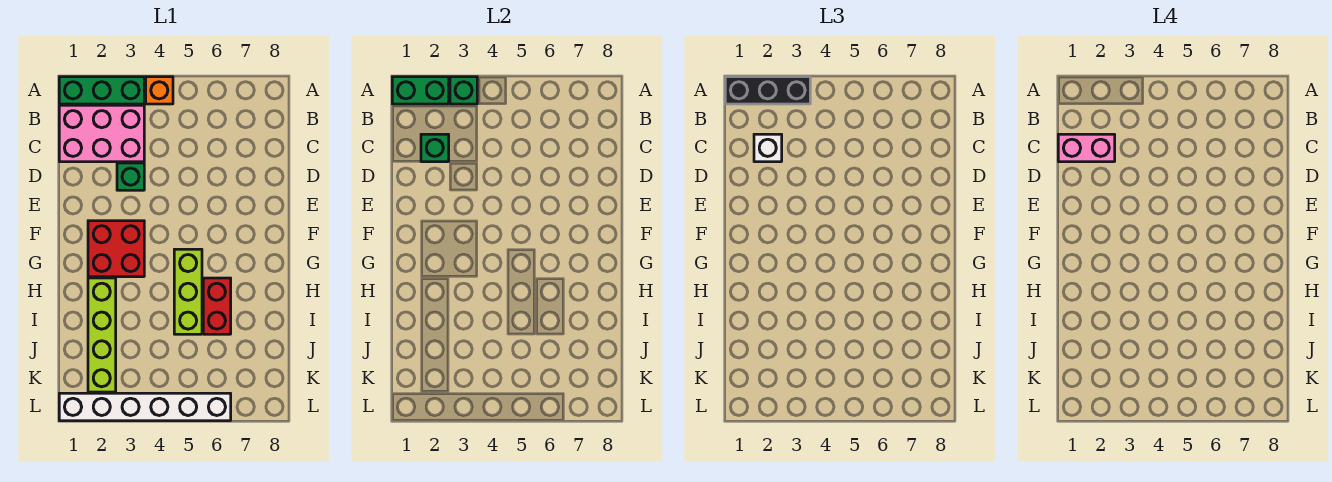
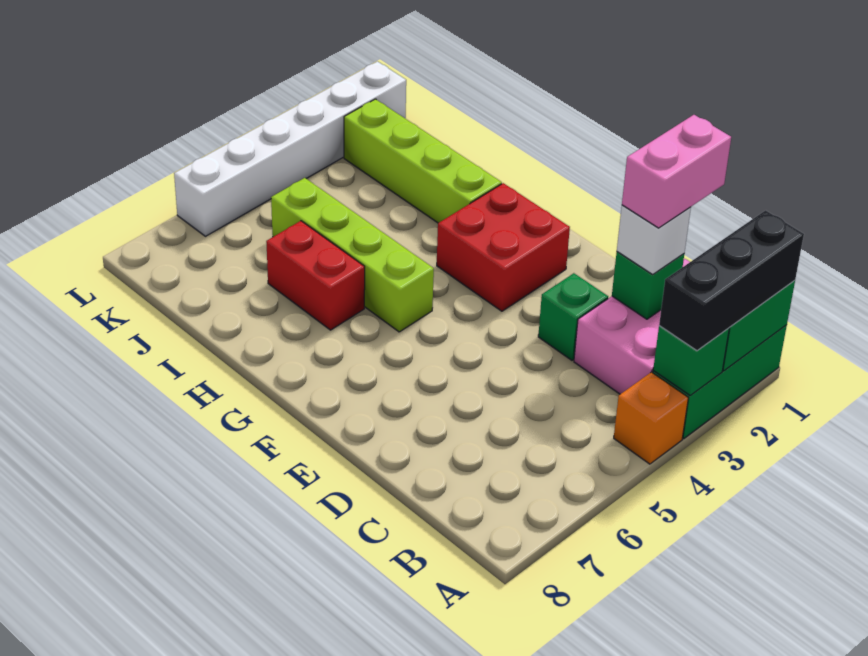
lime brick G5:I5 level 1 -> lime brick G5:J5 level 1

